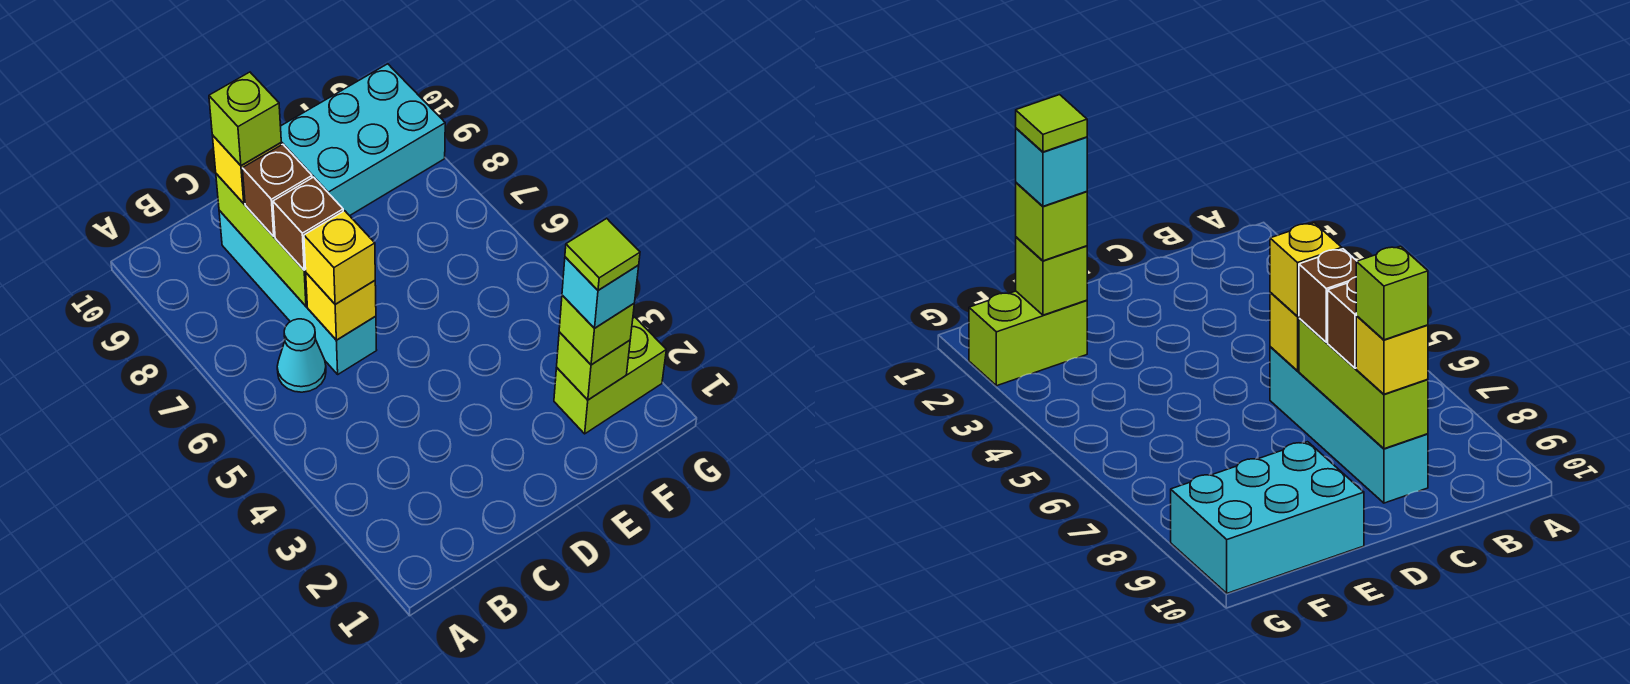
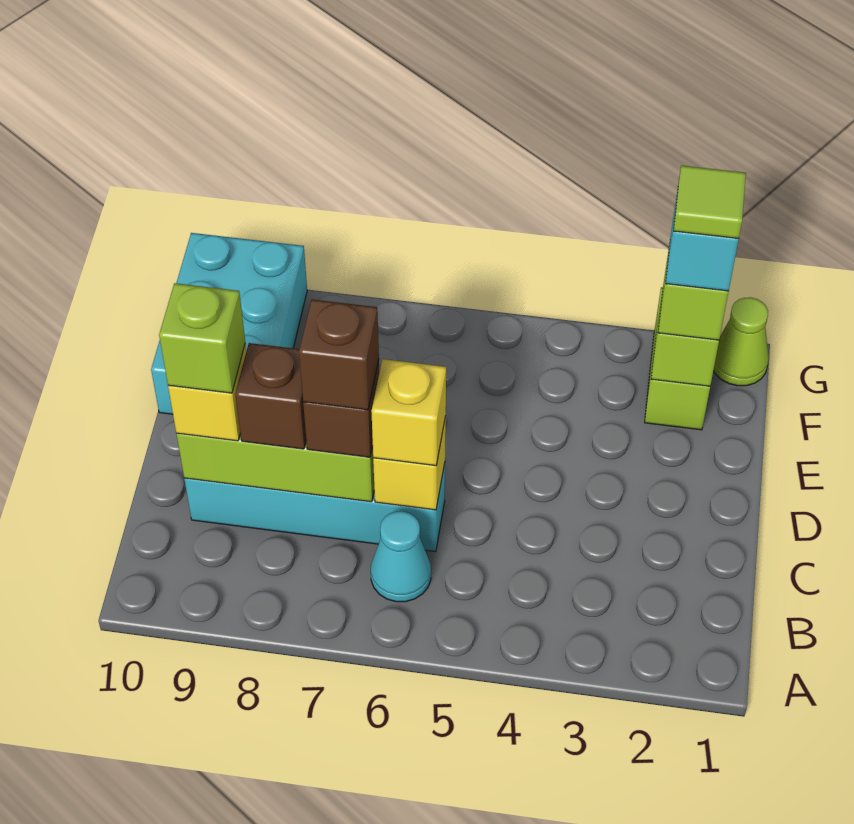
none -> brown brick C7 level 4
none -> lime cone G1 level 1

